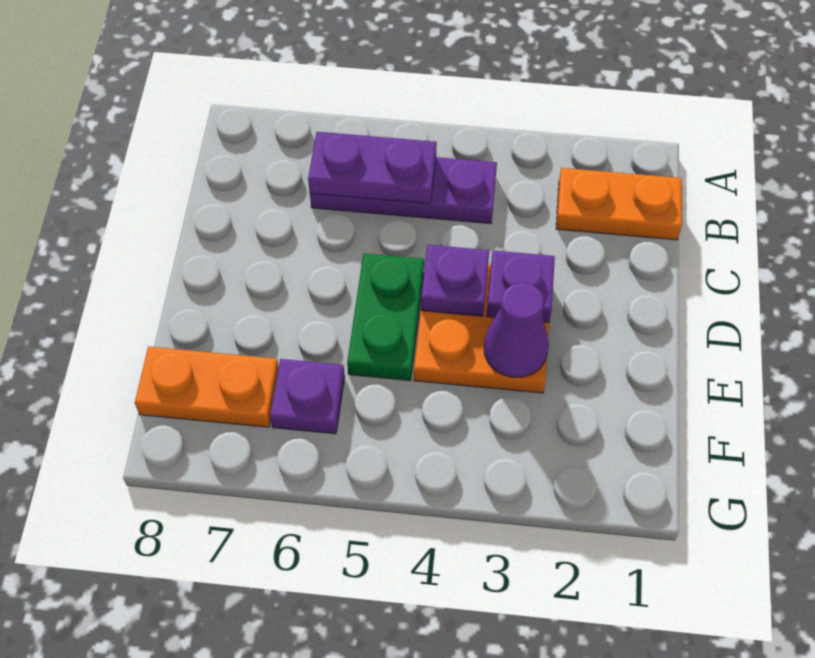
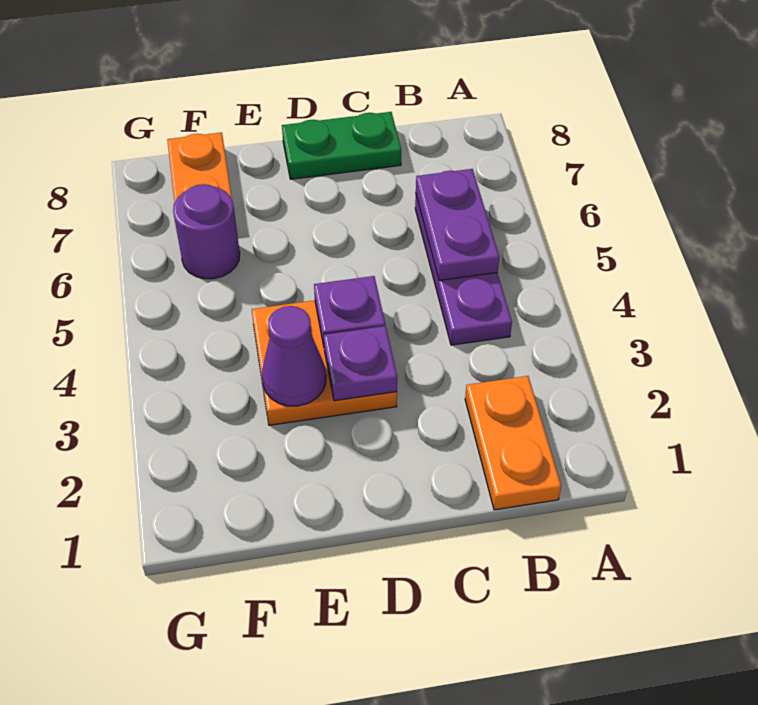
green plate D5:E5 level 1 -> green plate C8:D8 level 1
purple plate F6 level 1 -> purple round brick F6 level 1

